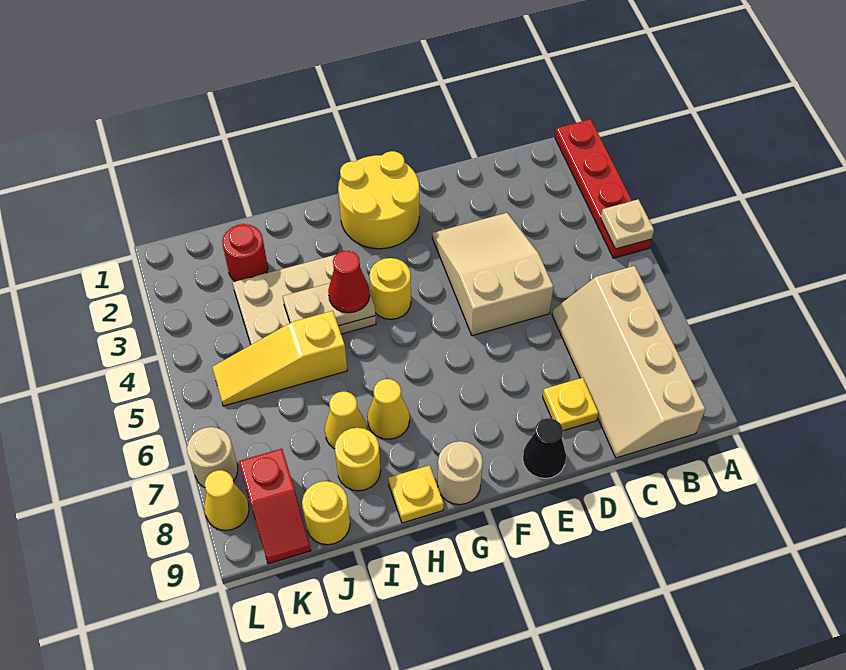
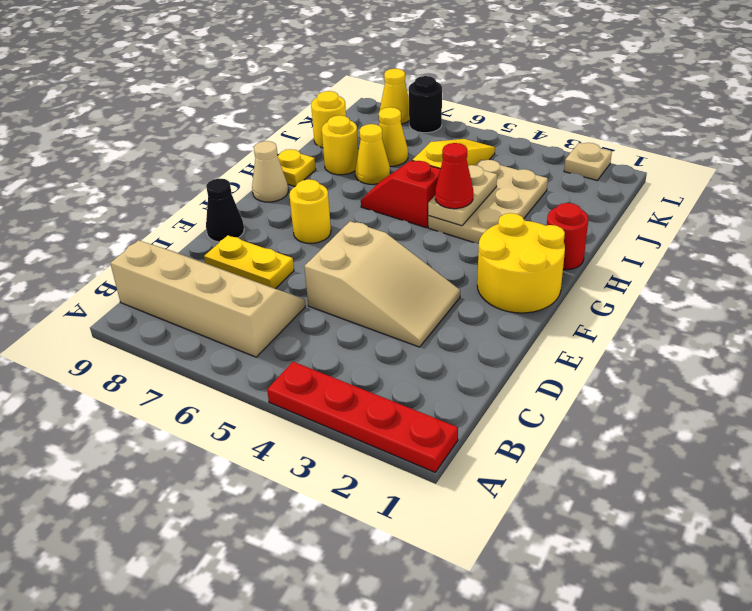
tan plate A4 level 2 -> tan plate L2 level 1
yellow plate D8 level 1 -> yellow plate D7:D8 level 1
yellow round brick G4 level 1 -> yellow round brick F7 level 1
tan round brick G9 level 1 -> tan cone G9 level 1
yellow cone H7 level 1 -> yellow cone J7 level 1
red round brick J2 level 1 -> red round brick H1 level 1
red slope K8:K9 level 1 top 8 -> red slope H5:H6 level 1 top 5
tan round brick L7 level 1 -> black round brick L7 level 1

